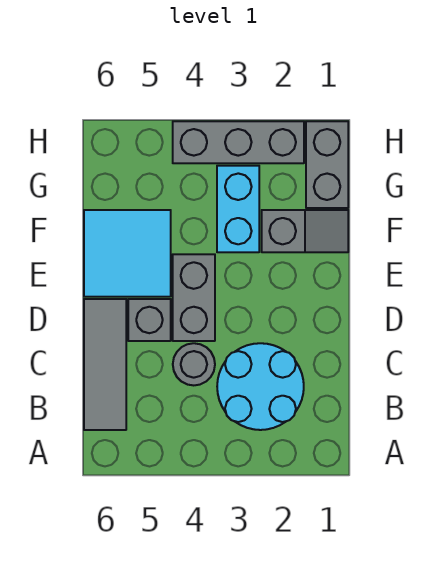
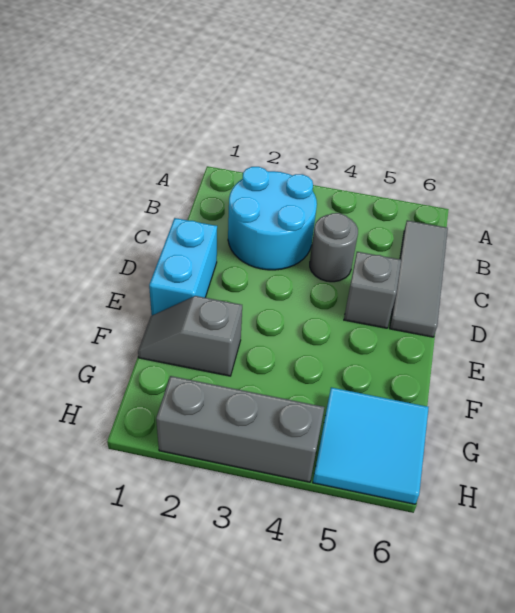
grey brick D4:E4 level 1 -> none
cyan tile E5:F6 level 1 -> cyan tile G5:H6 level 1
cyan brick F3:G3 level 1 -> cyan brick D1:E1 level 1
grey brick G1:H1 level 1 -> none

